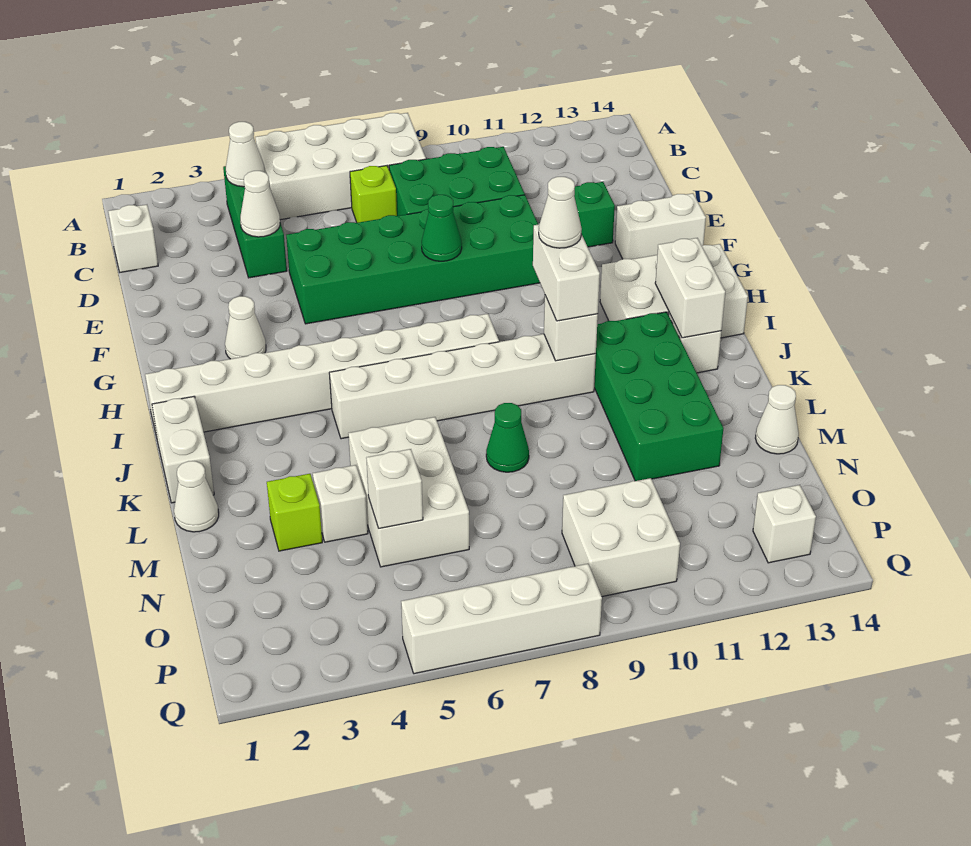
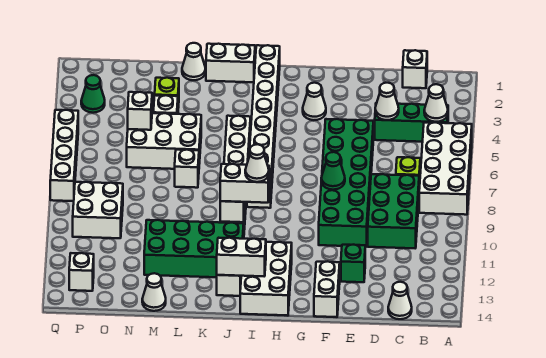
none -> white cone C14 level 1
none -> white brick L7 level 1
green cone L8 level 1 -> green cone P3 level 1

